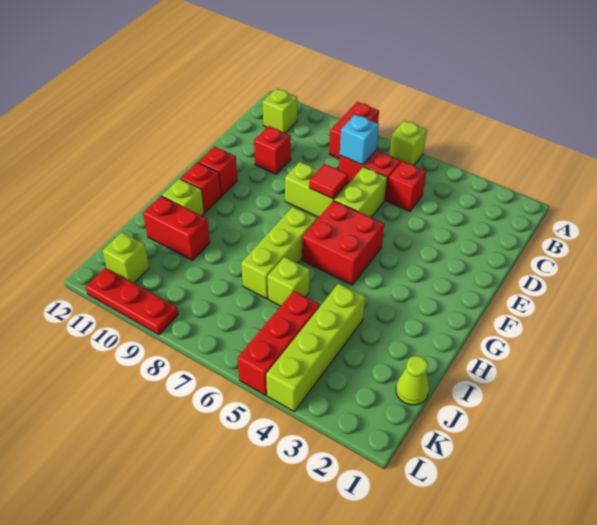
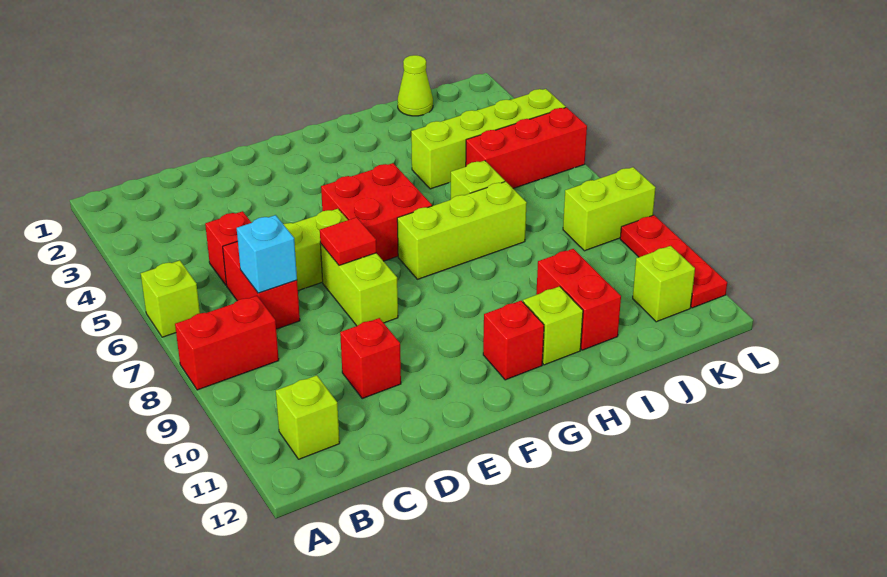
red brick F11 level 1 -> none
none -> lime brick K8:L8 level 1

